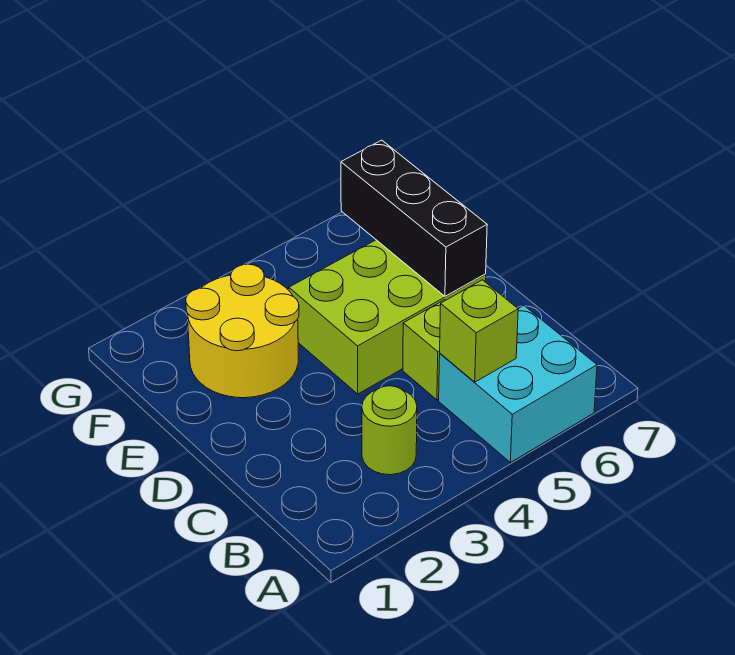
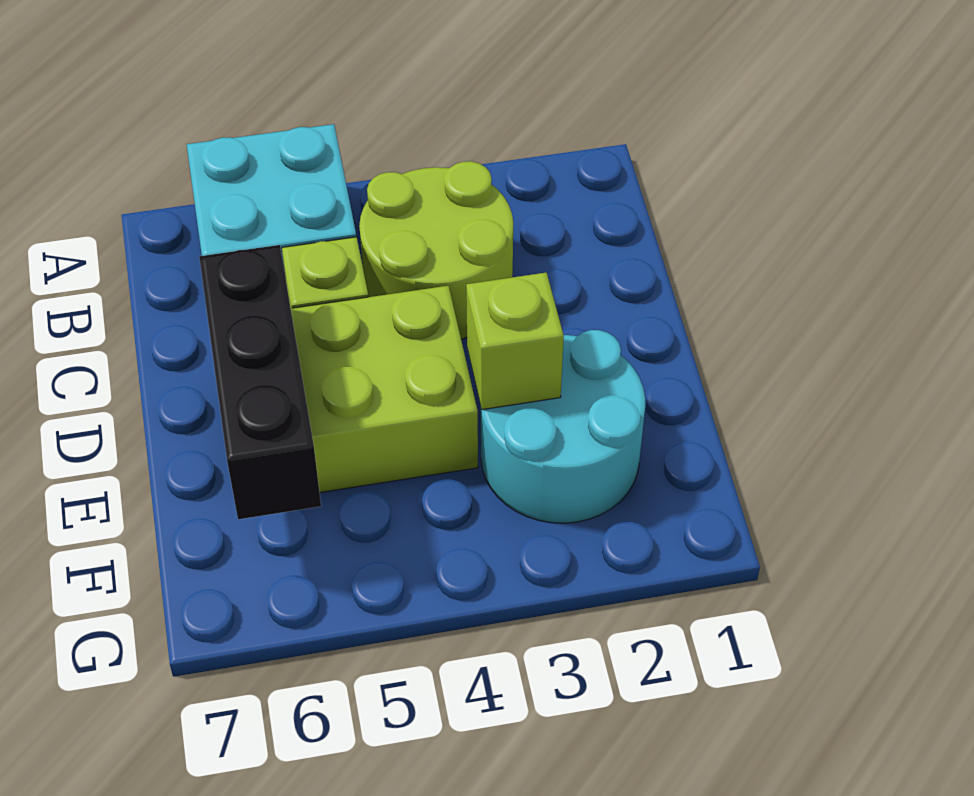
lime round brick B3 level 1 -> lime round brick B3:C4 level 1
lime brick B5 level 2 -> lime brick E3 level 2
yellow round brick E2:F3 level 1 -> cyan round brick E2:F3 level 1

